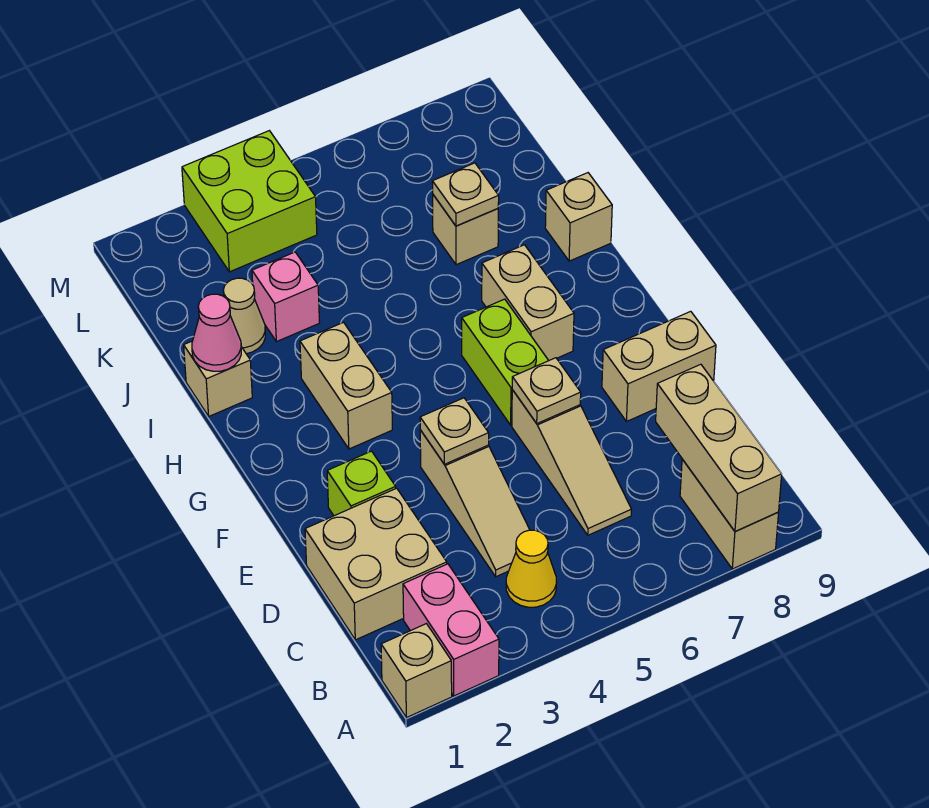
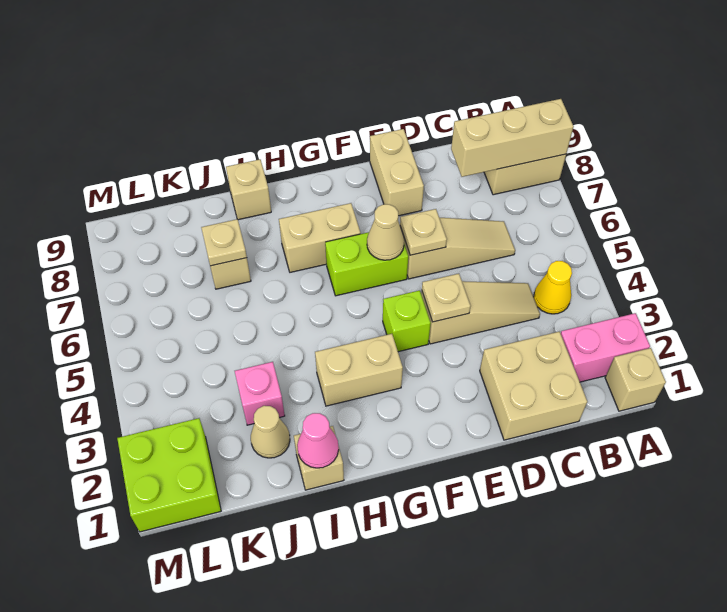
lime brick E2 level 1 -> lime brick F4 level 1
none -> tan cone F6 level 2
lime brick L3:M4 level 1 -> lime brick L1:M2 level 1

